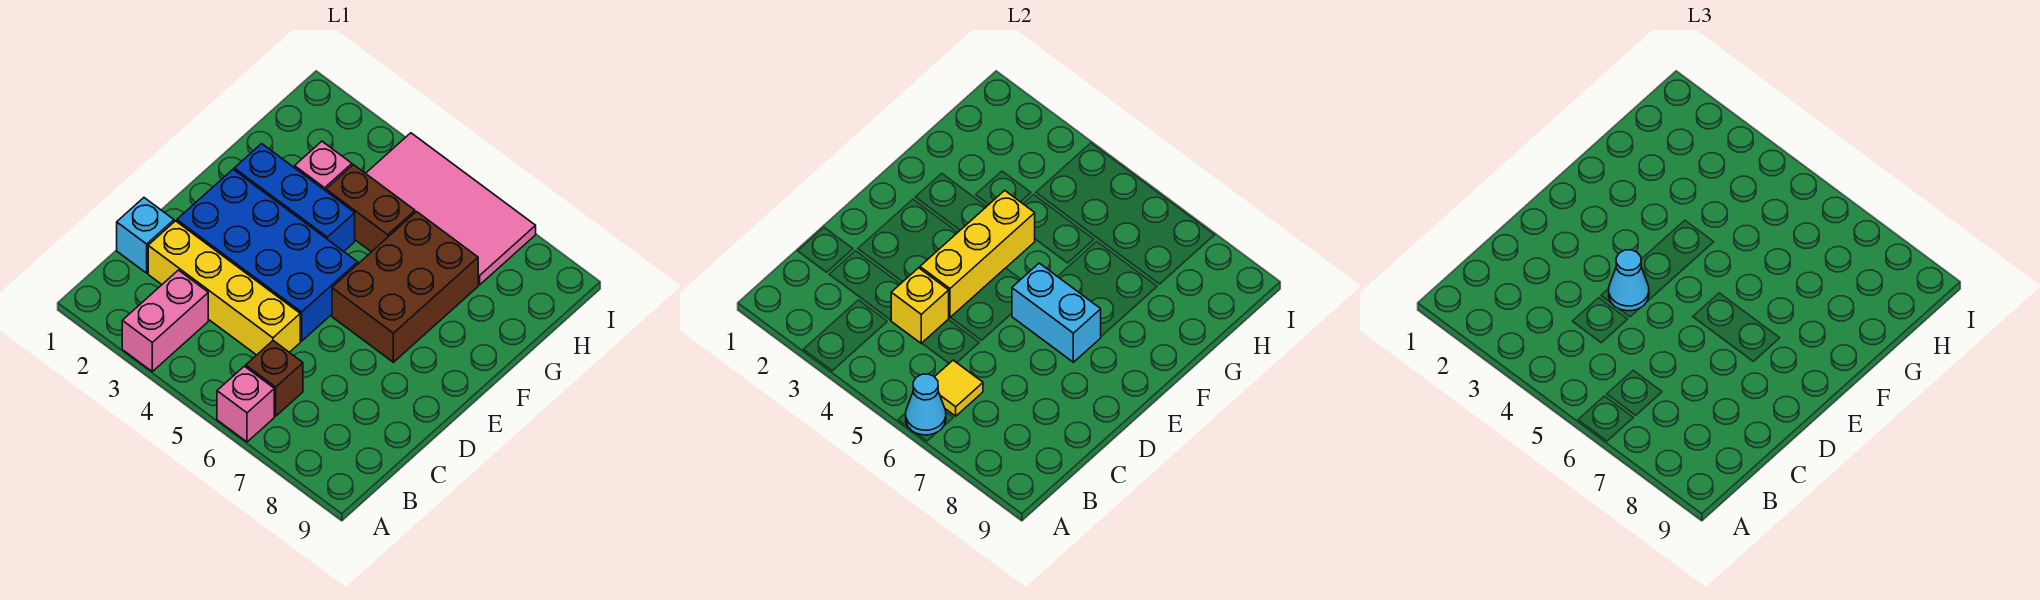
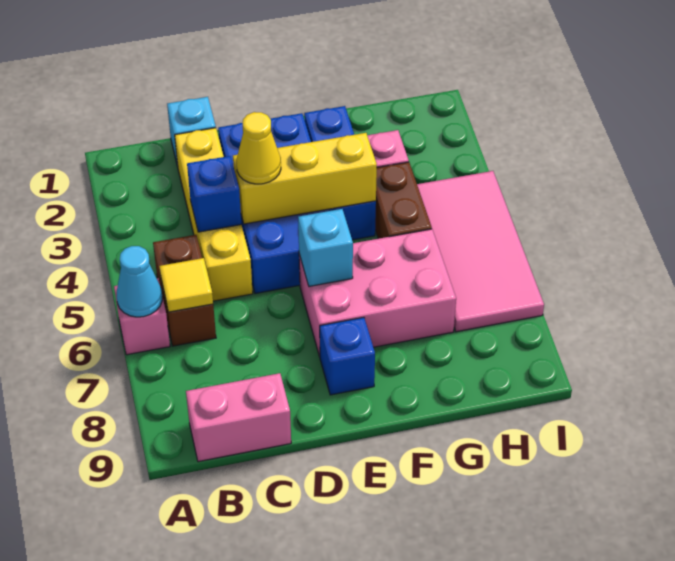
pink brick A3:B3 level 1 -> pink brick B9:C9 level 1
brown brick B6 level 1 -> brown brick B5:B6 level 1
yellow brick C4 level 2 -> blue brick C4 level 2
cyan cone D4 level 3 -> yellow cone D4 level 3
brown brick E6:G7 level 1 -> pink brick E6:G7 level 1
cyan brick E6:E7 level 2 -> cyan brick E6 level 2
none -> blue brick E8 level 1

